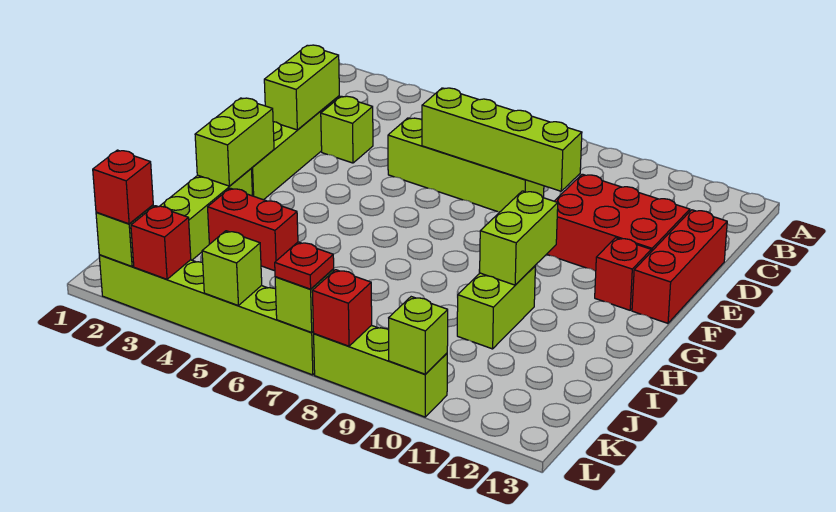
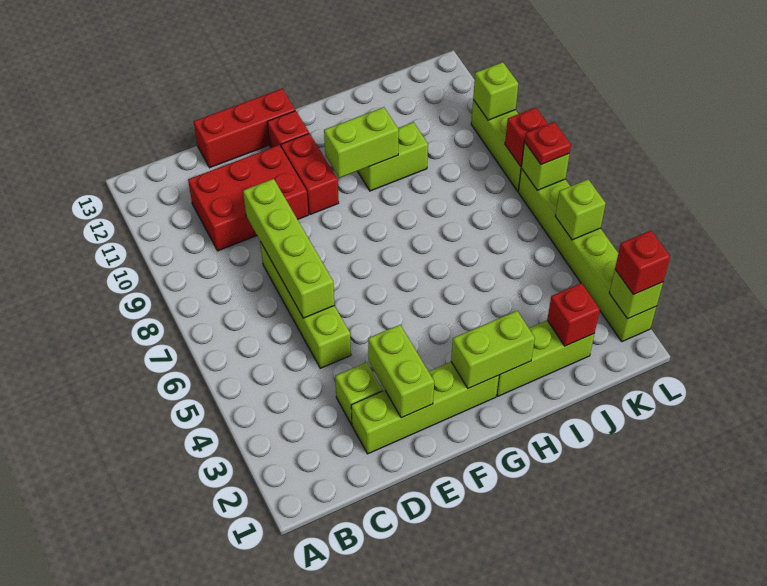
lime brick D2:E2 level 2 -> lime brick E2:E3 level 2
red brick D10:E12 level 1 -> red brick C10:E11 level 1
red brick I3:I4 level 1 -> red brick F10:F11 level 1
red brick L3 level 2 -> red brick J2 level 2

